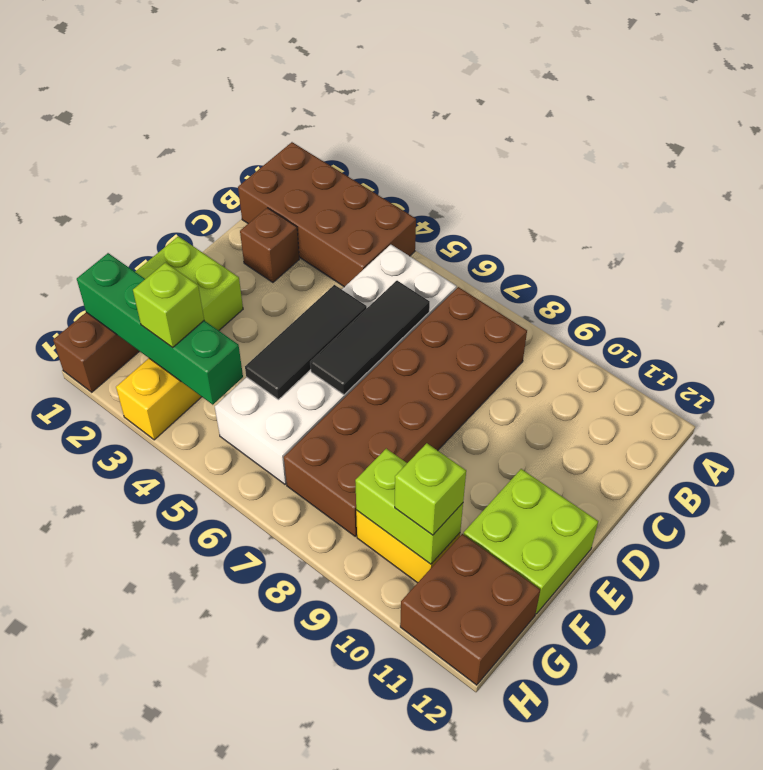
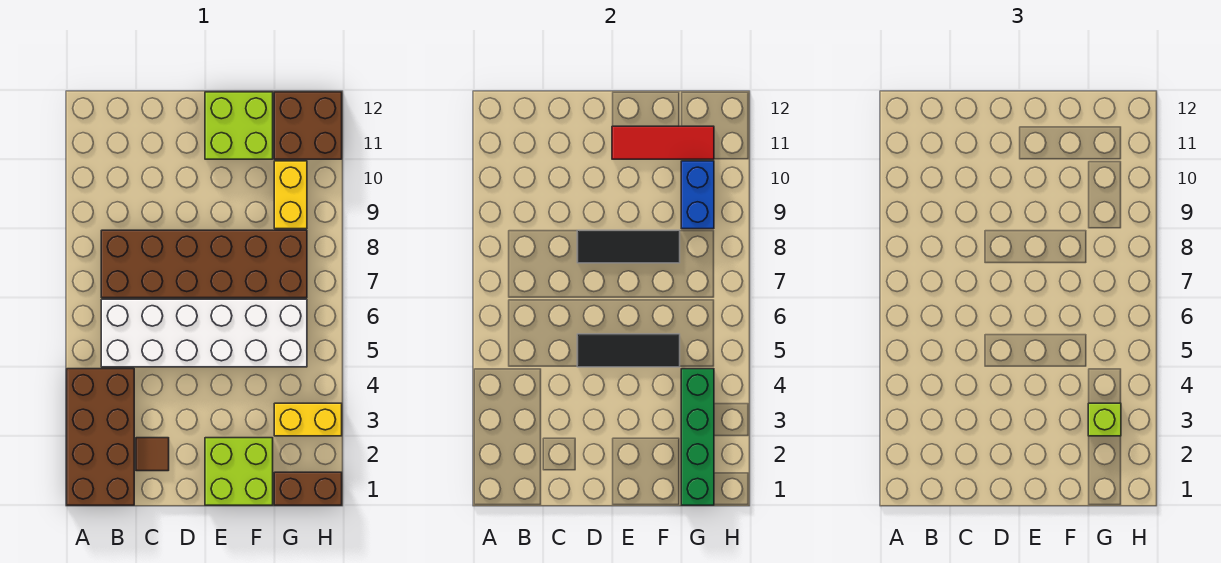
brown brick C2 level 1 -> brown tile C2 level 1
black tile C6:E6 level 2 -> black tile D8:F8 level 2
none -> red tile E11:G11 level 2
lime brick G9:G10 level 2 -> blue brick G9:G10 level 2
lime brick G10 level 3 -> none

